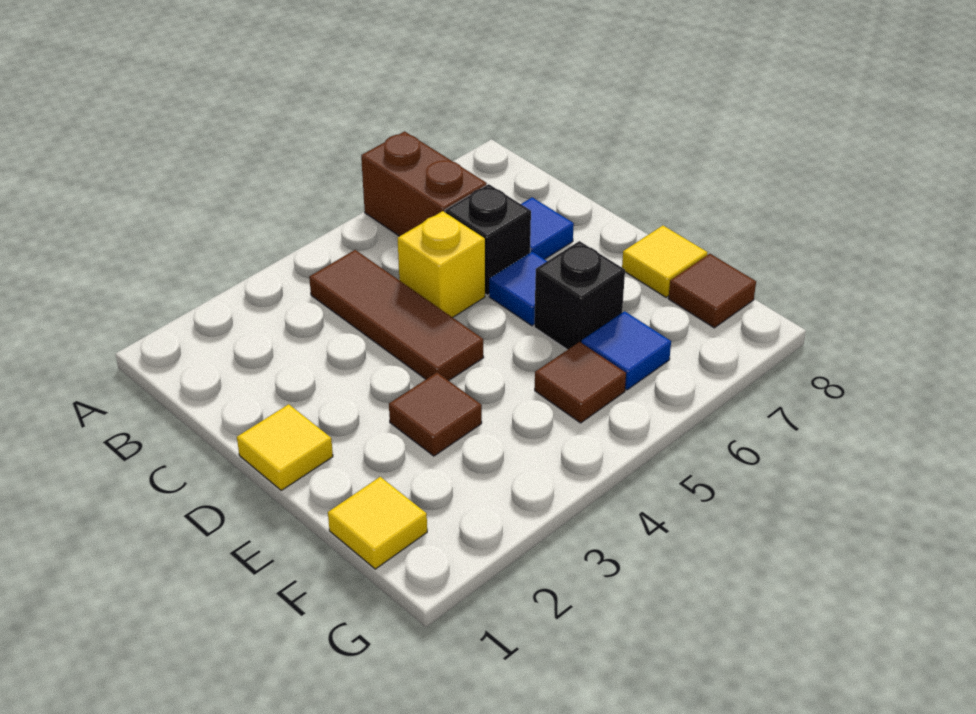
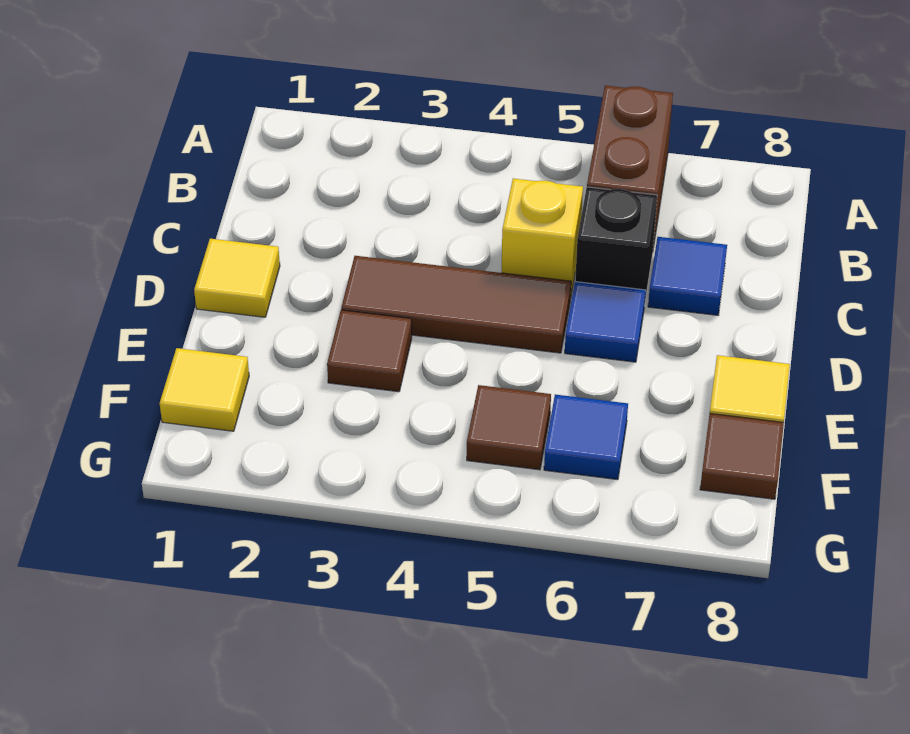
brown tile B4:D4 level 1 -> brown tile D3:D5 level 1
black brick E6 level 1 -> none

